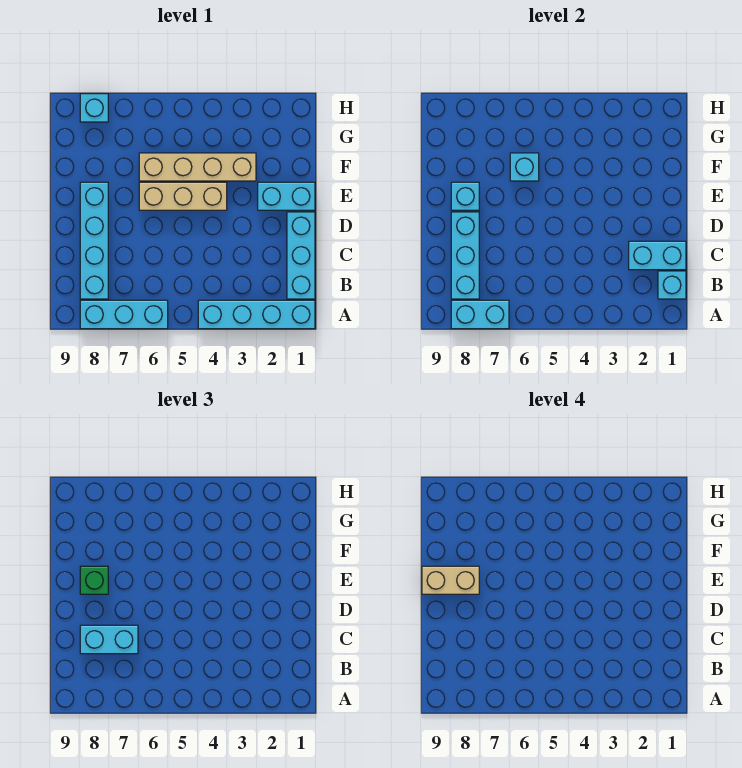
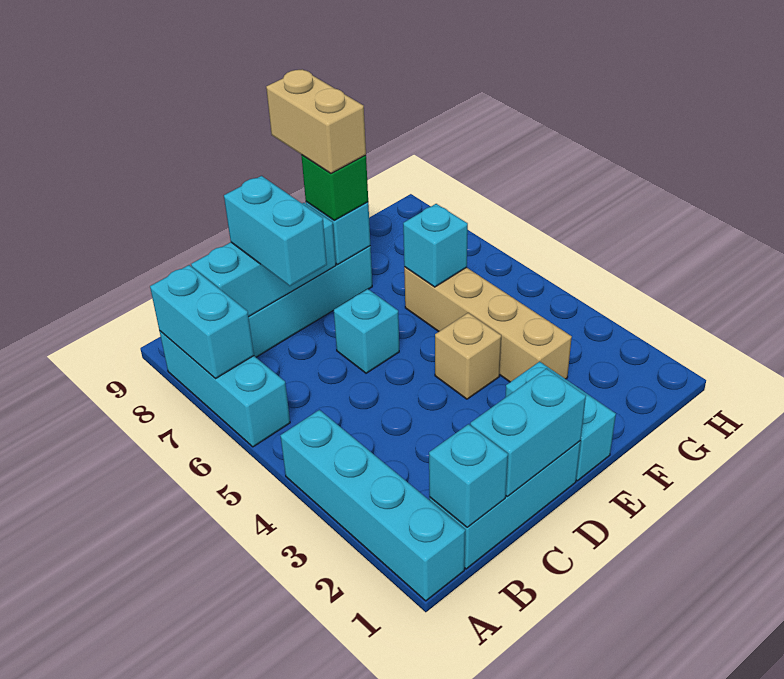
cyan brick C1:C2 level 2 -> cyan brick C1:D1 level 2
tan brick E4:E6 level 1 -> tan brick E4 level 1
cyan brick H8 level 1 -> cyan brick D6 level 1

